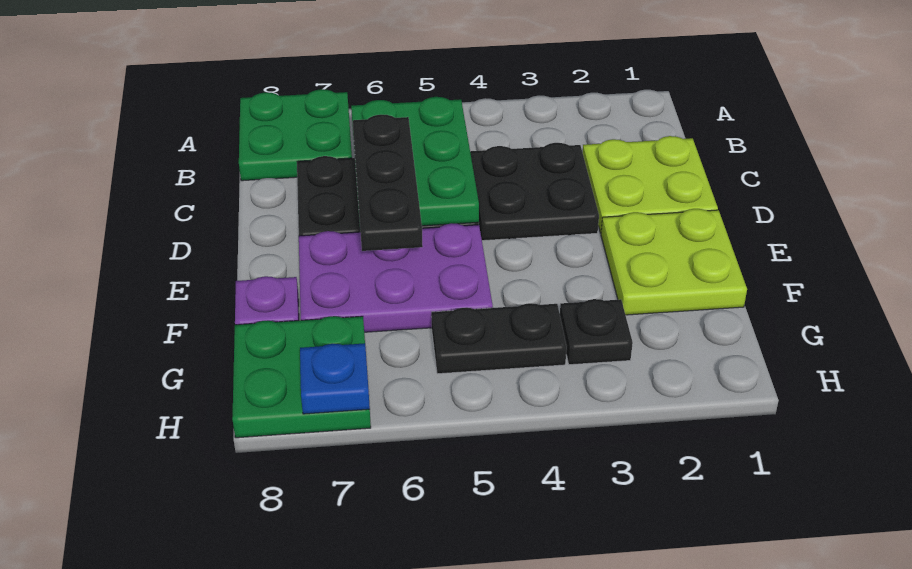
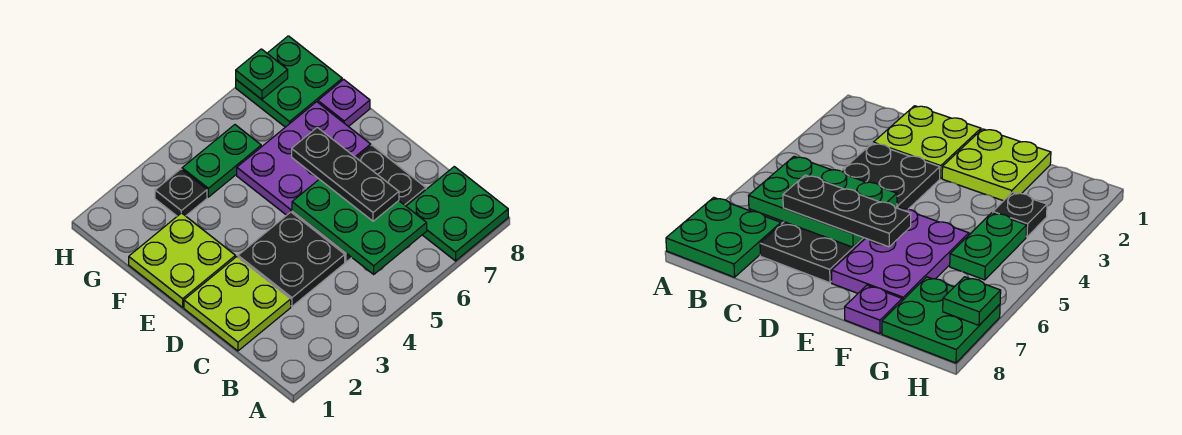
black plate G4:G5 level 1 -> green plate G4:G5 level 1
blue plate H7 level 2 -> green plate H7 level 2

